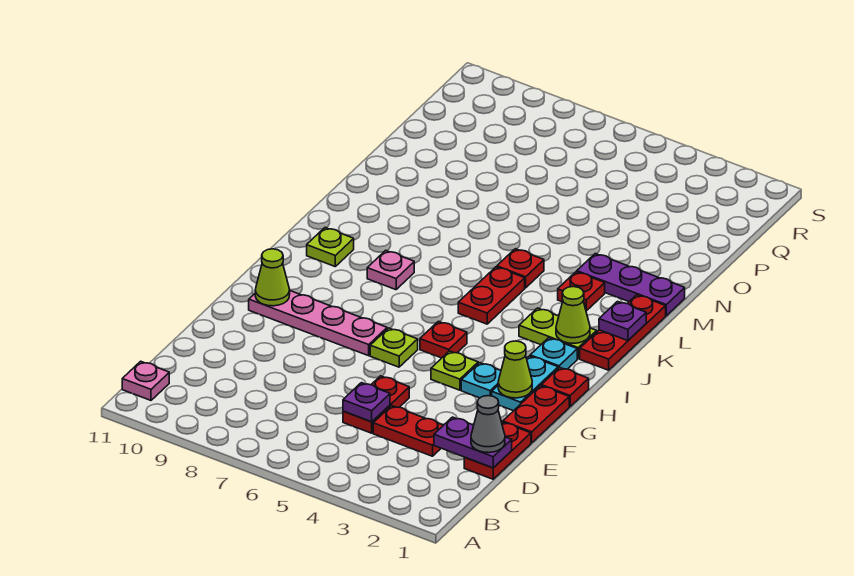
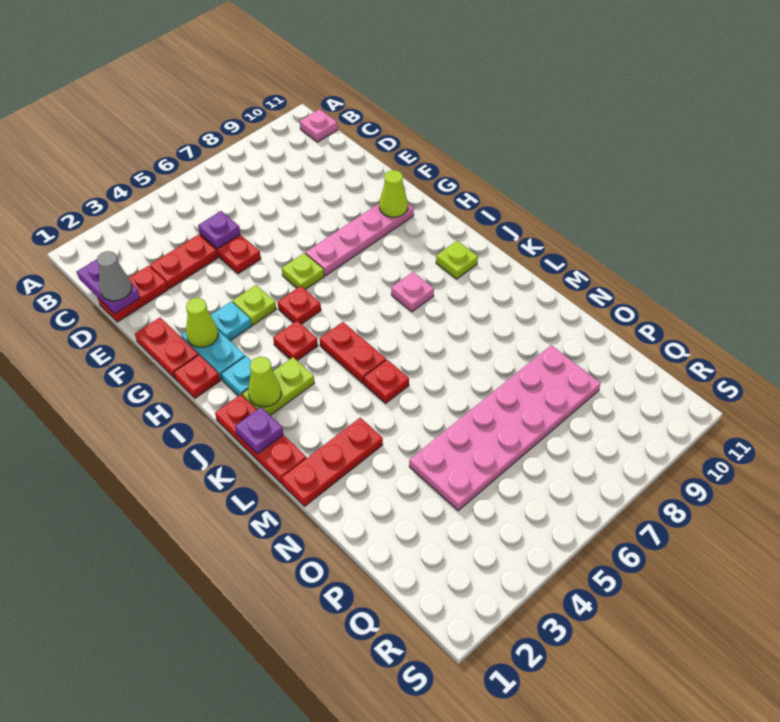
red plate D1:E1 level 1 -> red plate D1:D2 level 1
purple plate D1:D2 level 2 -> purple plate C1:D1 level 2
red plate L3 level 1 -> red plate I4 level 1
purple plate M1:M3 level 1 -> red plate M1:M3 level 1
none -> pink plate O4:P9 level 1

